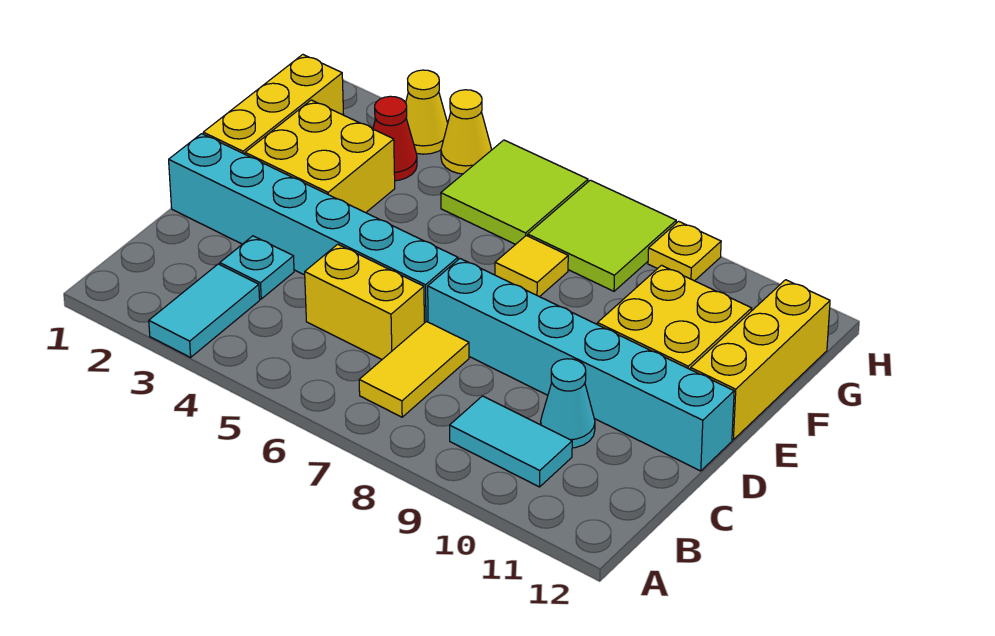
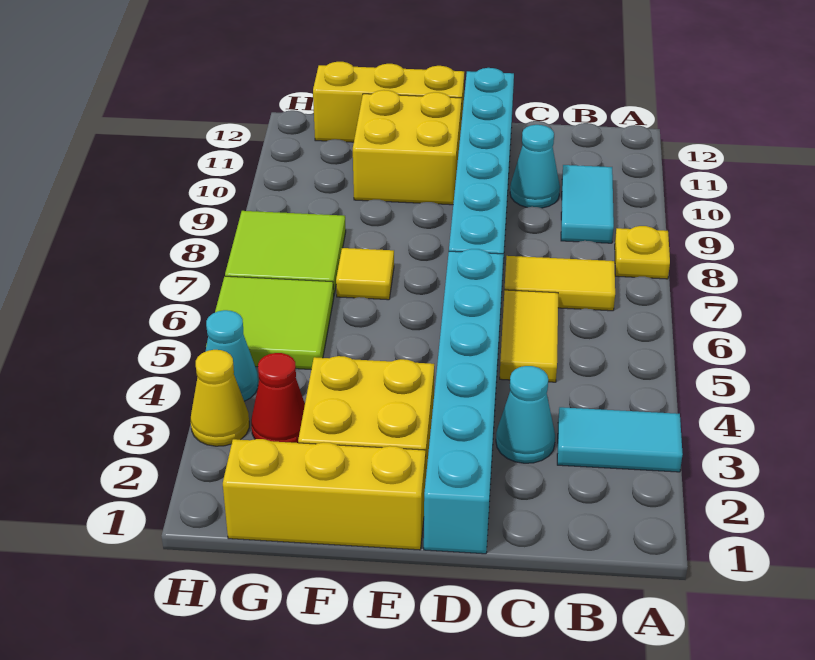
cyan plate C3 level 1 -> cyan cone C3 level 1
yellow brick C5:C6 level 1 -> yellow tile C5:C6 level 1
yellow cone H4 level 1 -> cyan cone H4 level 1
yellow plate H9 level 1 -> yellow plate A8 level 1

